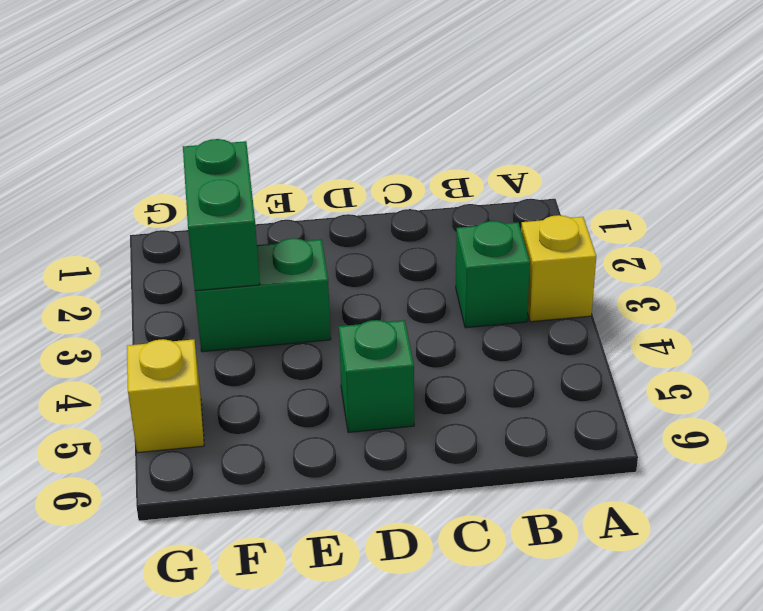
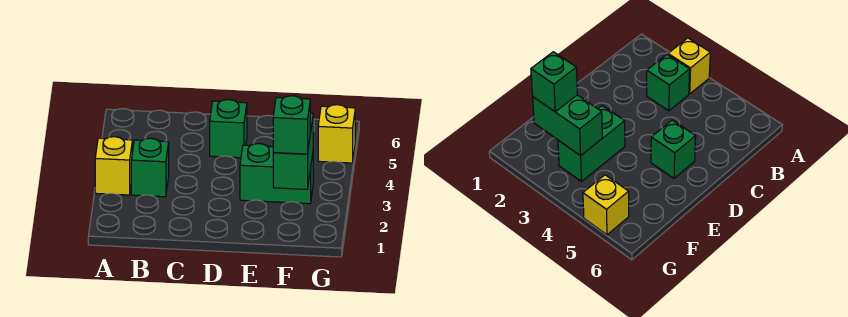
none -> green brick F2 level 3

